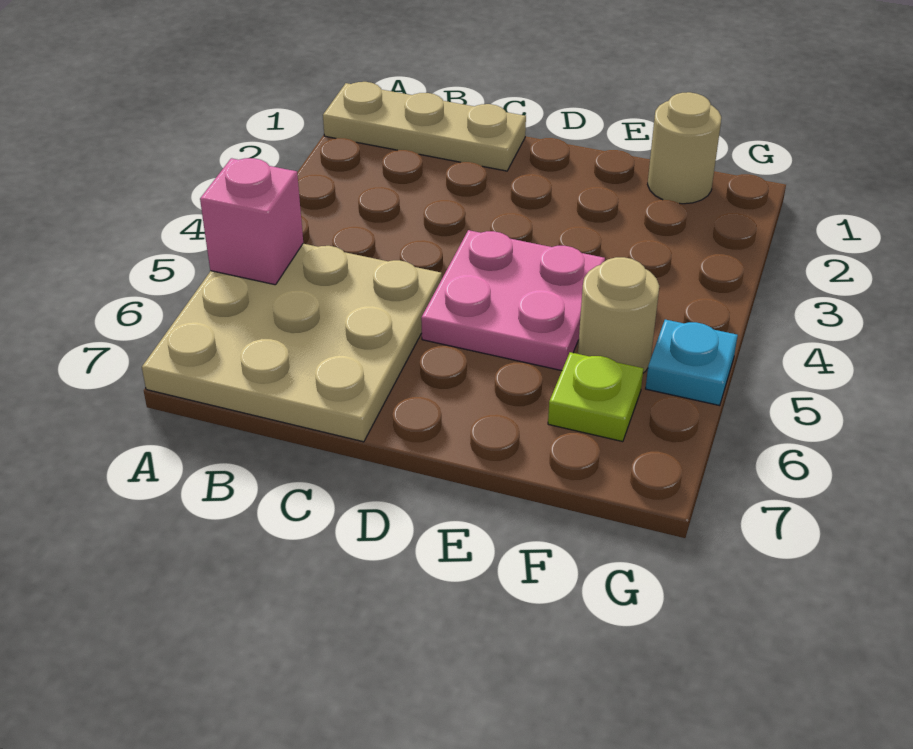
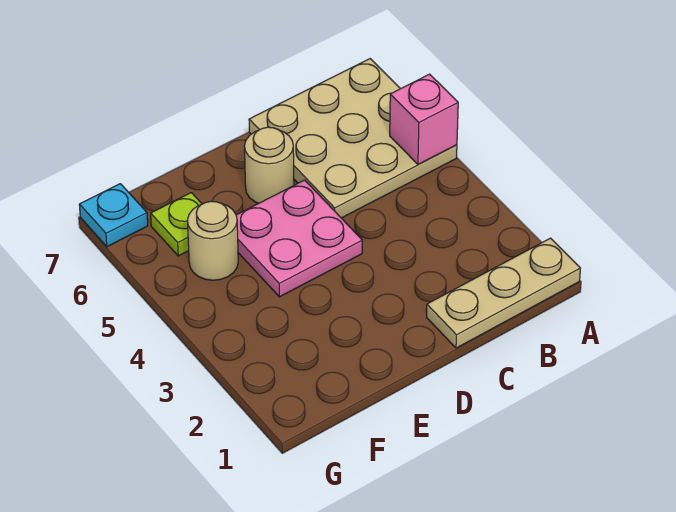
tan round brick F1 level 1 -> tan round brick D6 level 1
cyan plate G5 level 1 -> cyan plate G7 level 1

